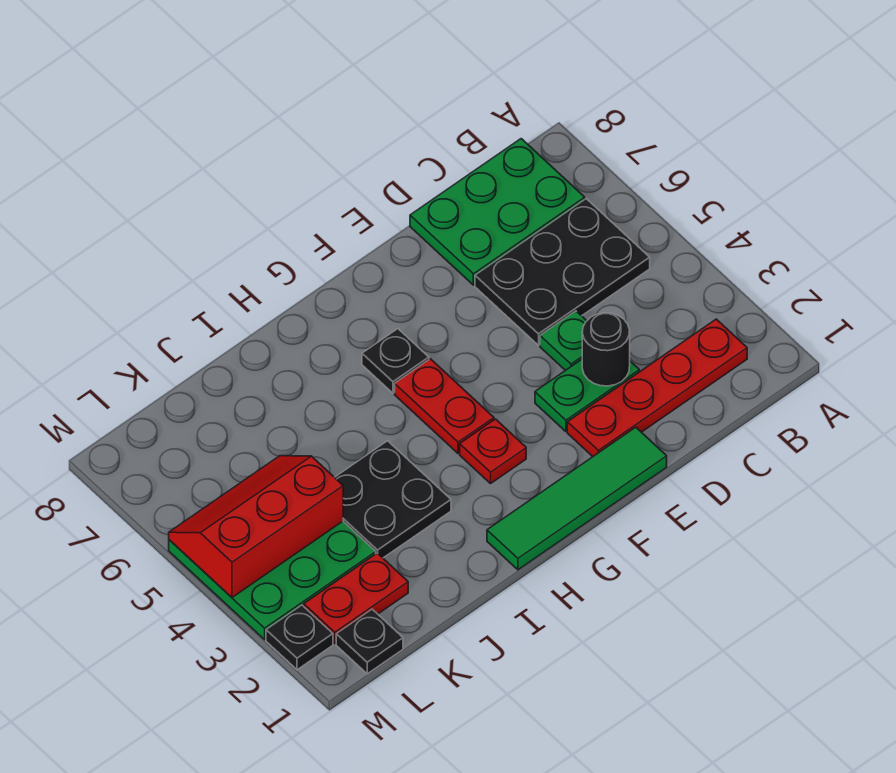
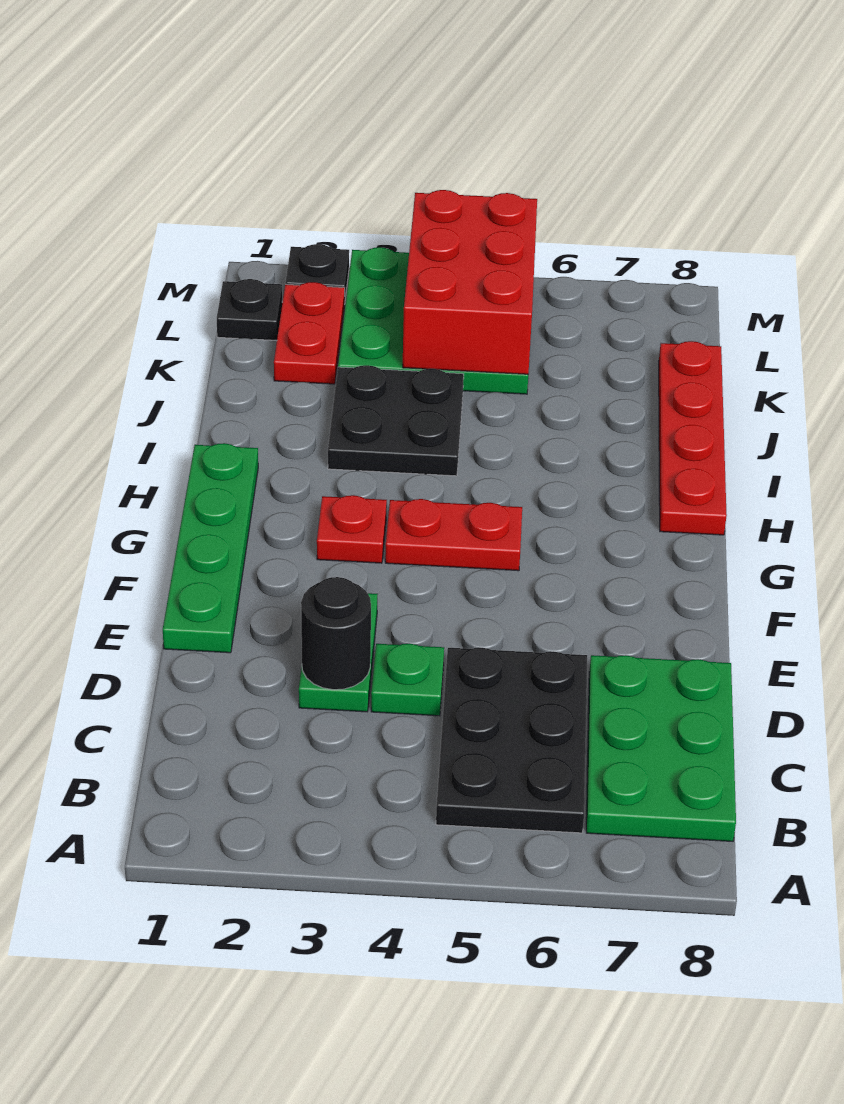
red plate B2:E2 level 1 -> red plate H8:K8 level 1
green tile E1:H1 level 1 -> green plate E1:H1 level 1
black plate G6 level 1 -> none
red slope K4:M5 level 2 top 4 -> red brick K4:M5 level 2

